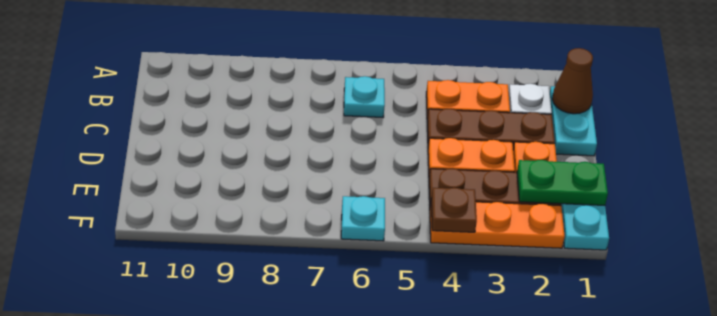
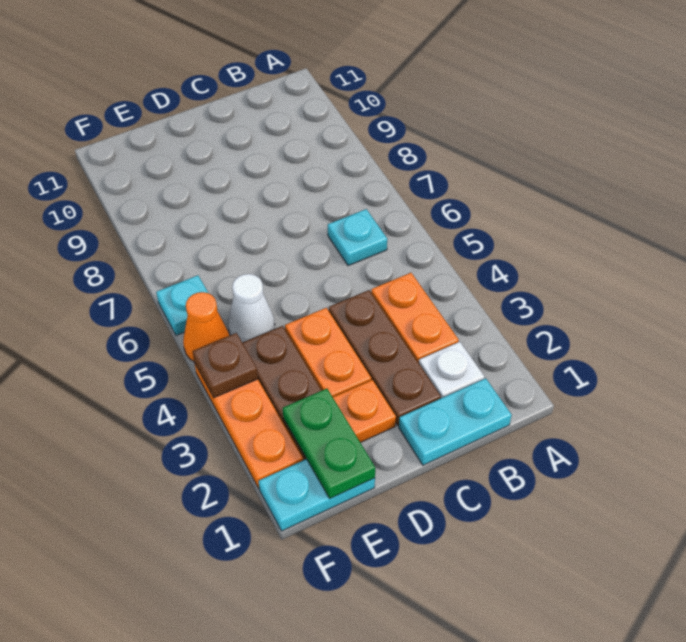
brown cone B1 level 2 -> none
none -> white cone E5 level 1
none -> orange cone F5 level 1

